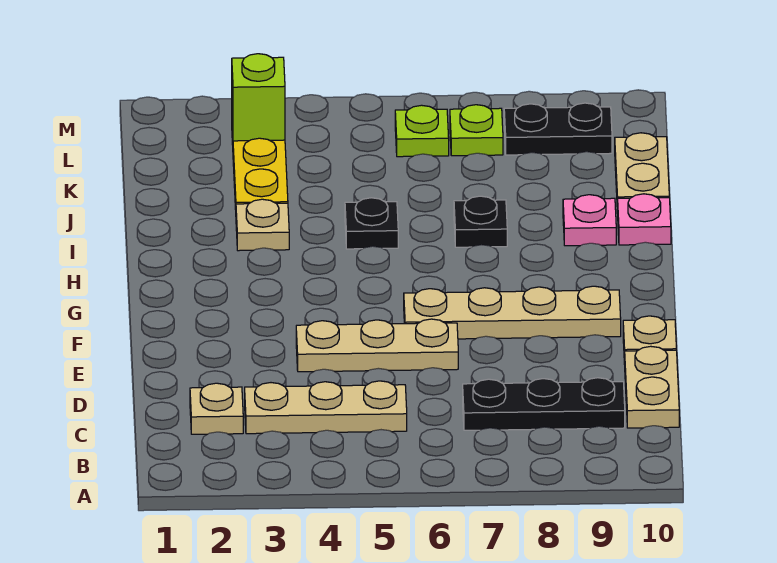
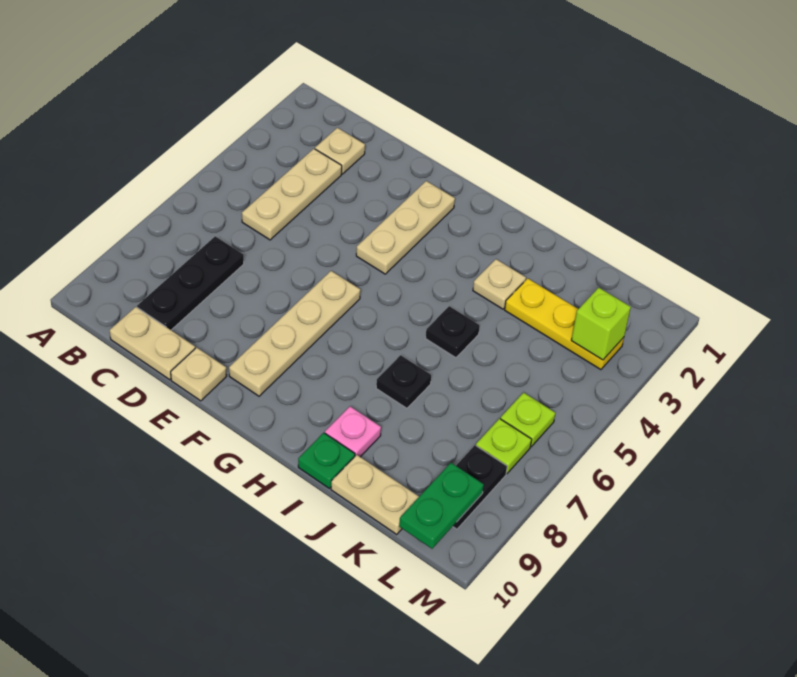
tan plate E4:E6 level 1 -> tan plate F2:F4 level 1
pink plate I10 level 1 -> green plate I10 level 1
none -> green plate L9:L10 level 2

